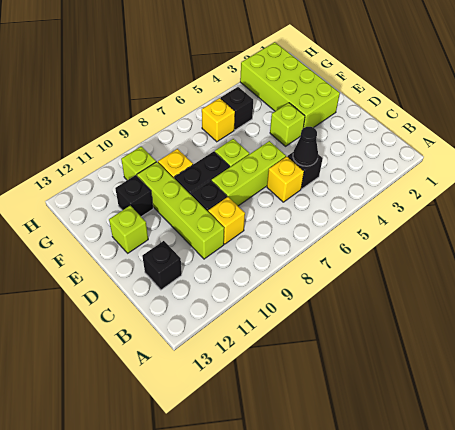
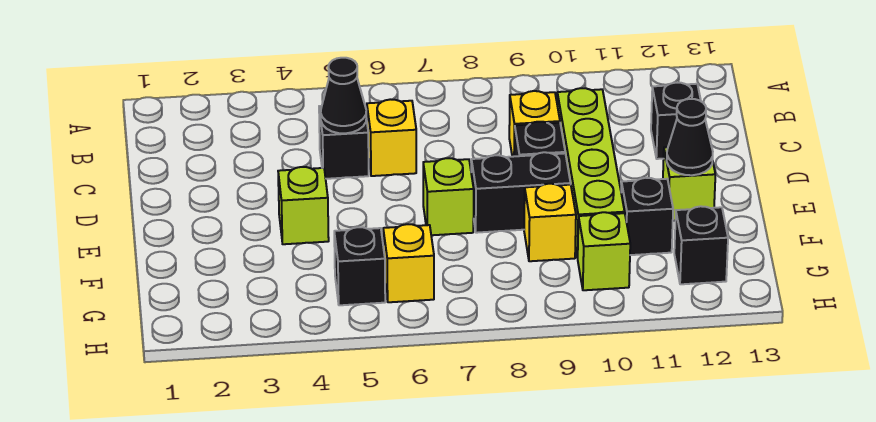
lime brick D6:D8 level 1 -> none
lime brick E2:H3 level 1 -> none
none -> black cone E12 level 2
none -> black brick G12 level 1

